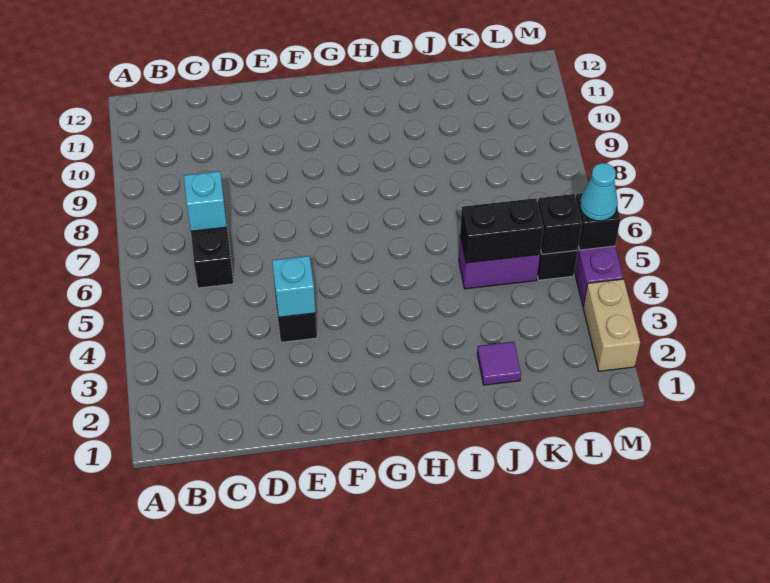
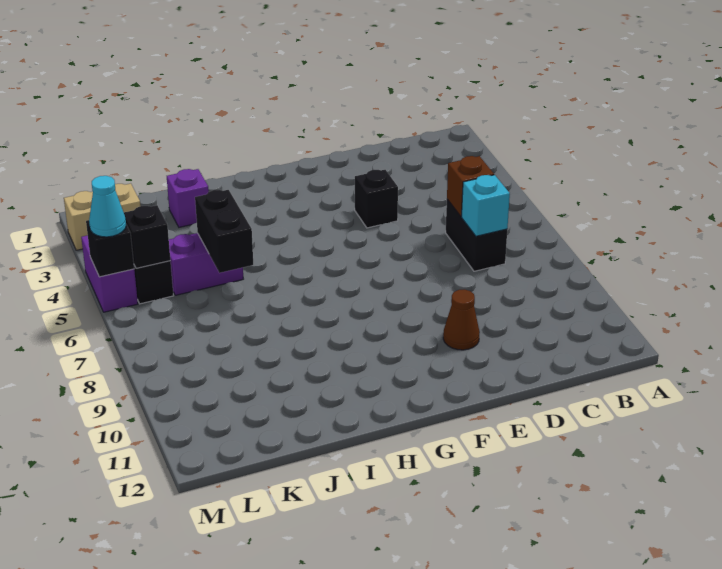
none -> brown brick C6 level 2
cyan brick E4 level 2 -> none
none -> brown cone E10 level 1
purple tile J2 level 1 -> purple brick J2 level 1
black brick J5:K5 level 2 -> black brick J5:J6 level 2
tan brick M2:M3 level 1 -> tan brick L2:M2 level 1

